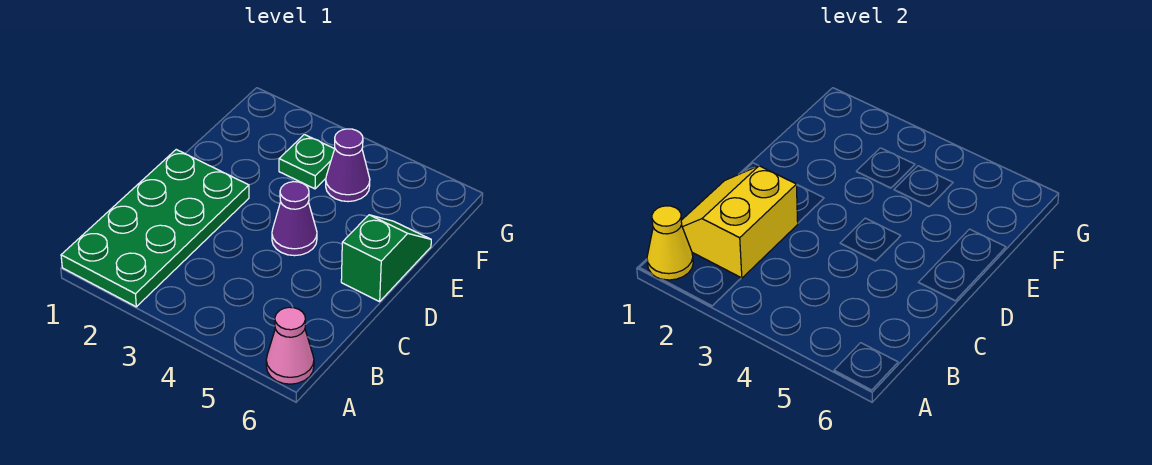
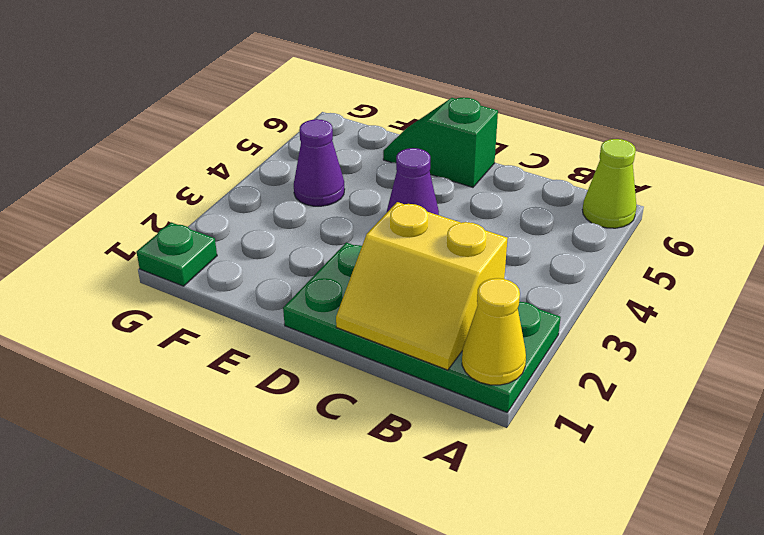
pink cone A6 level 1 -> lime cone A6 level 1
green plate F3 level 1 -> green plate G1 level 1

